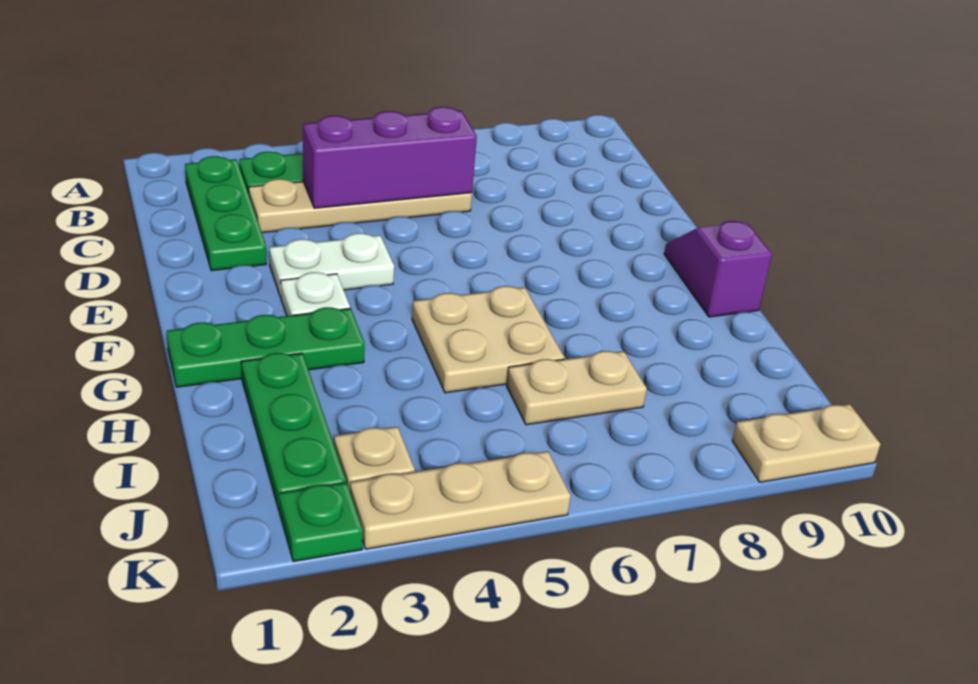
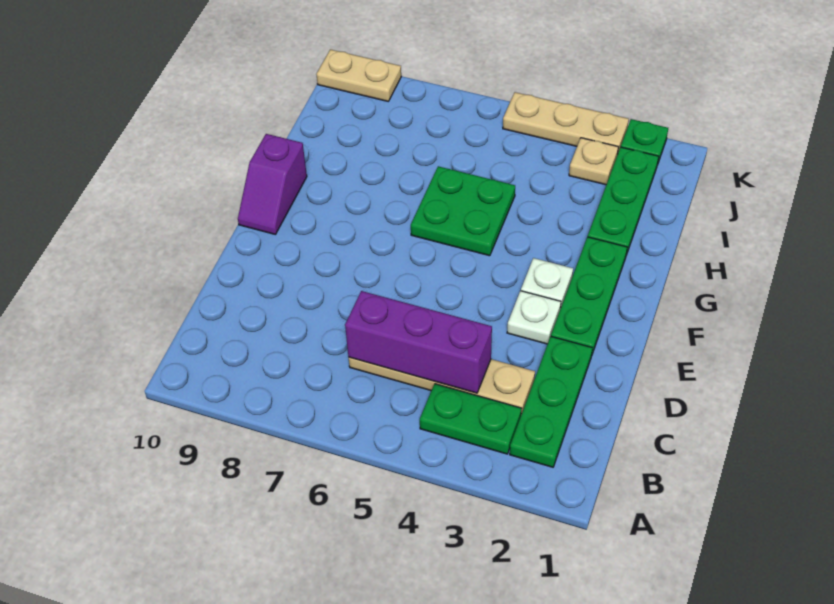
white plate E3:E4 level 1 -> white plate E3 level 1
green plate G1:G3 level 1 -> green plate E2:G2 level 1
tan plate G5:H6 level 1 -> green plate G5:H6 level 1
tan plate I6:I7 level 1 -> none

